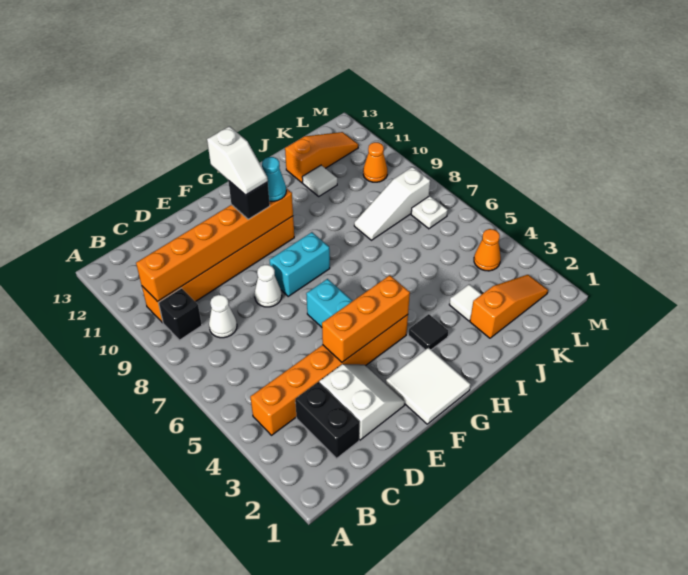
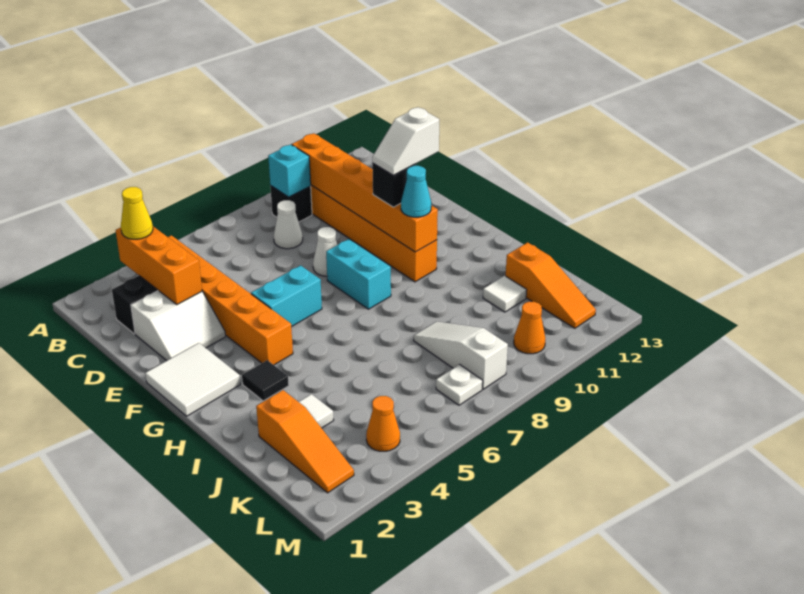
none -> yellow cone B3 level 3
none -> cyan brick B9 level 2
orange brick E4:G4 level 2 -> orange brick B3:D3 level 2

